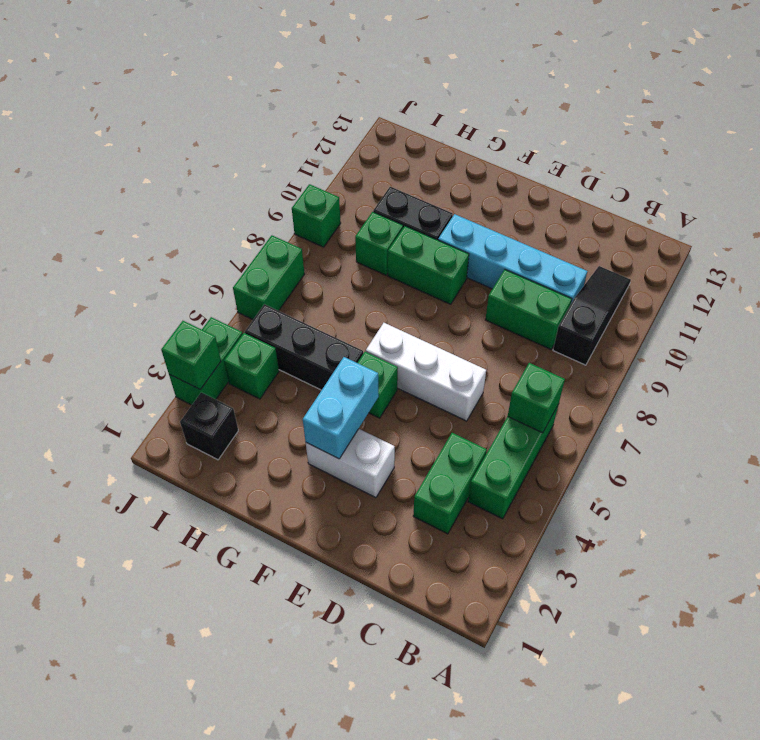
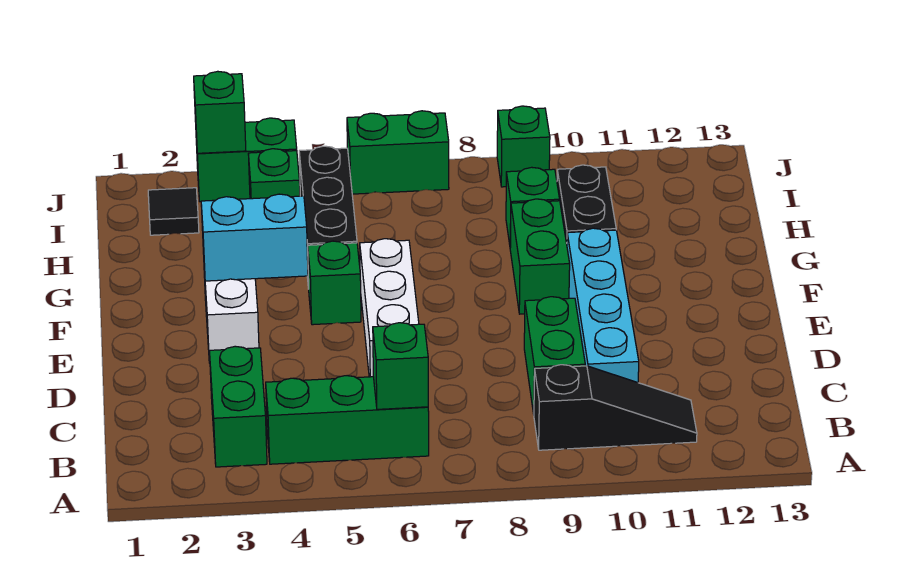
green brick C3:C4 level 1 -> green brick B3:C3 level 1
black brick I2 level 1 -> black tile I2 level 1

